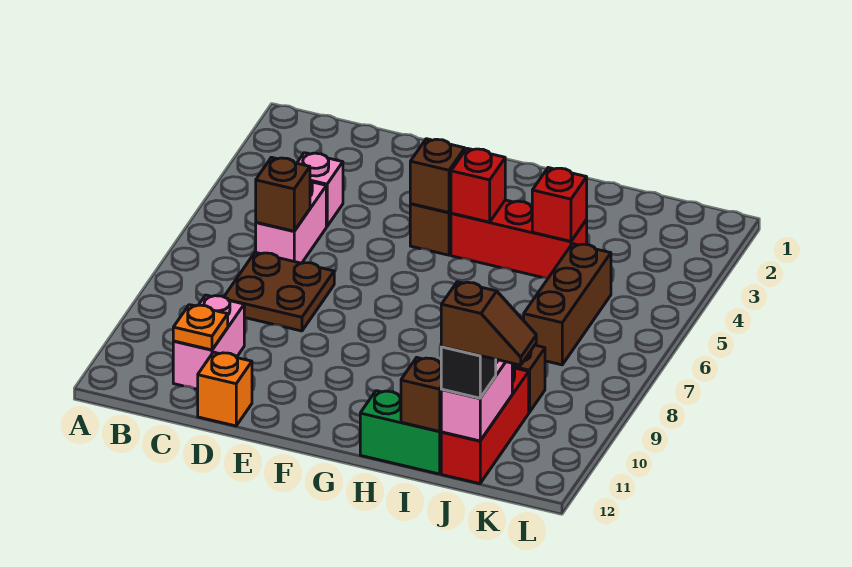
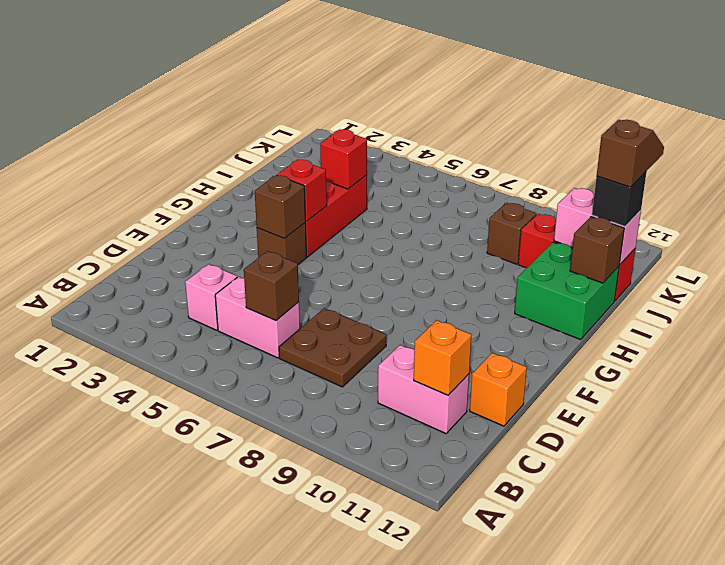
orange plate C11 level 2 -> orange brick C11 level 2
green brick H12:I12 level 1 -> green brick H11:I12 level 1
brown brick J5:J7 level 1 -> none

